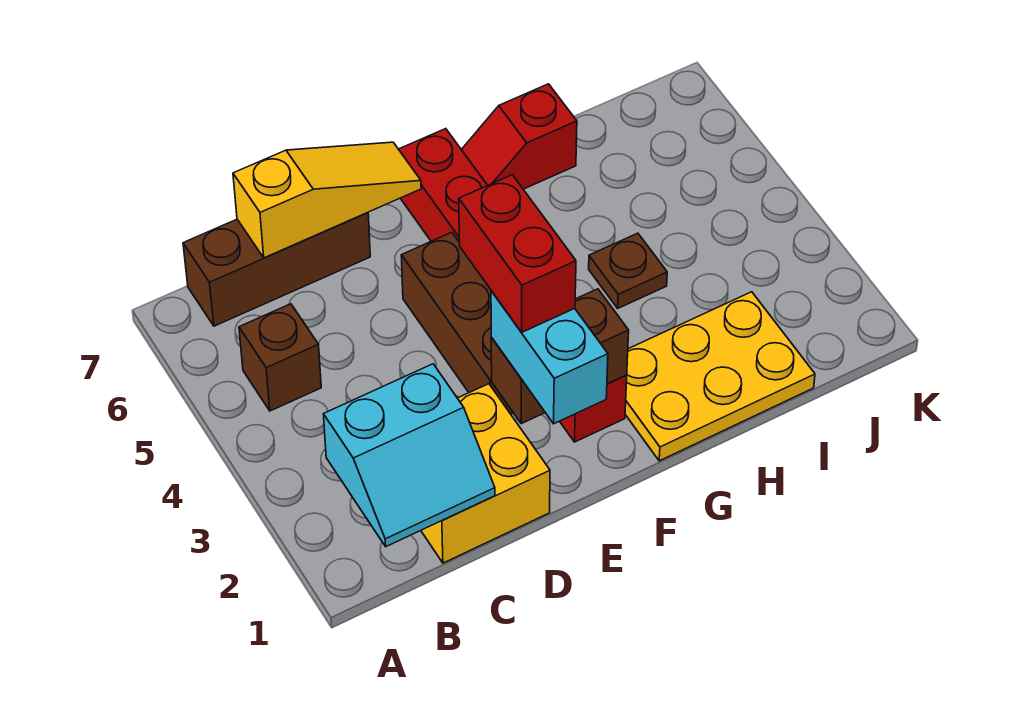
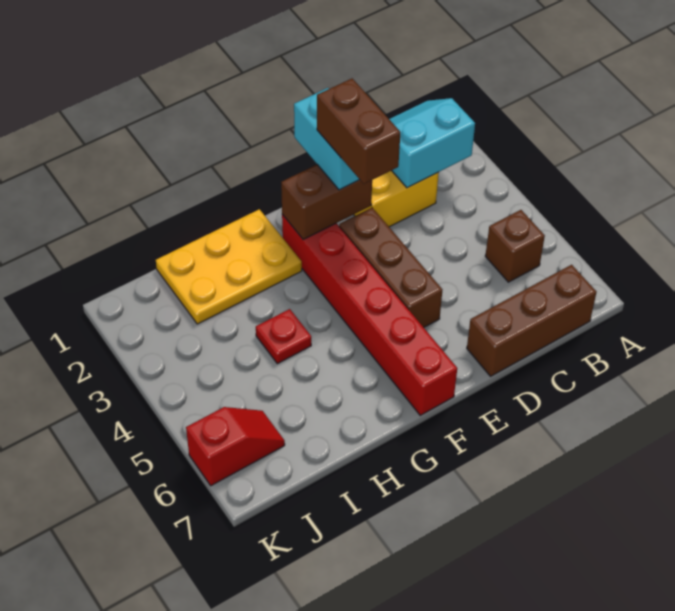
yellow slope C7:E7 level 2 top C -> none
red brick E2:E3 level 4 -> brown brick E2:E3 level 4
red slope G7:H7 level 1 top H -> red slope J6:K6 level 1 top K
brown plate H4 level 1 -> red plate H4 level 1

